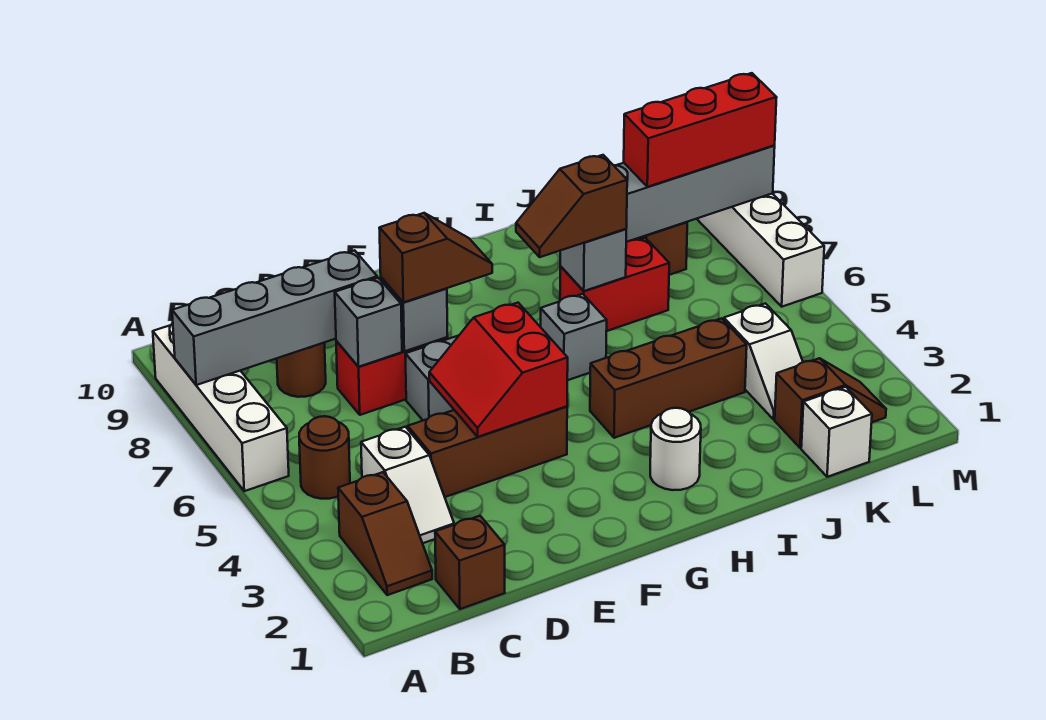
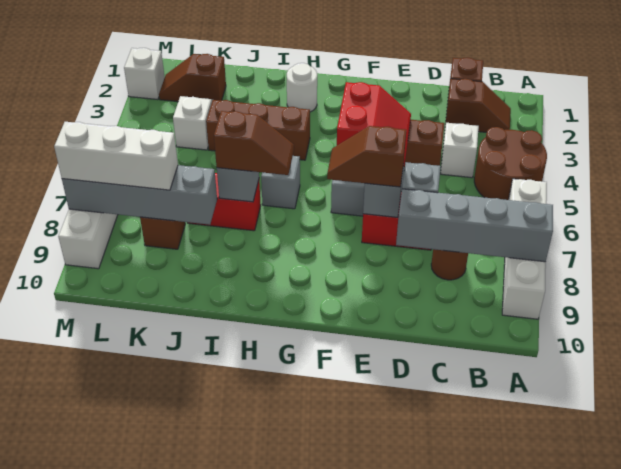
brown slope B2:B3 level 1 top 3 -> brown slope B2:C2 level 1 top C
brown round brick B5 level 1 -> brown round brick A4:B5 level 1
white brick K1 level 1 -> white brick M2 level 1
red brick K8:M8 level 3 -> white brick K8:M8 level 3

